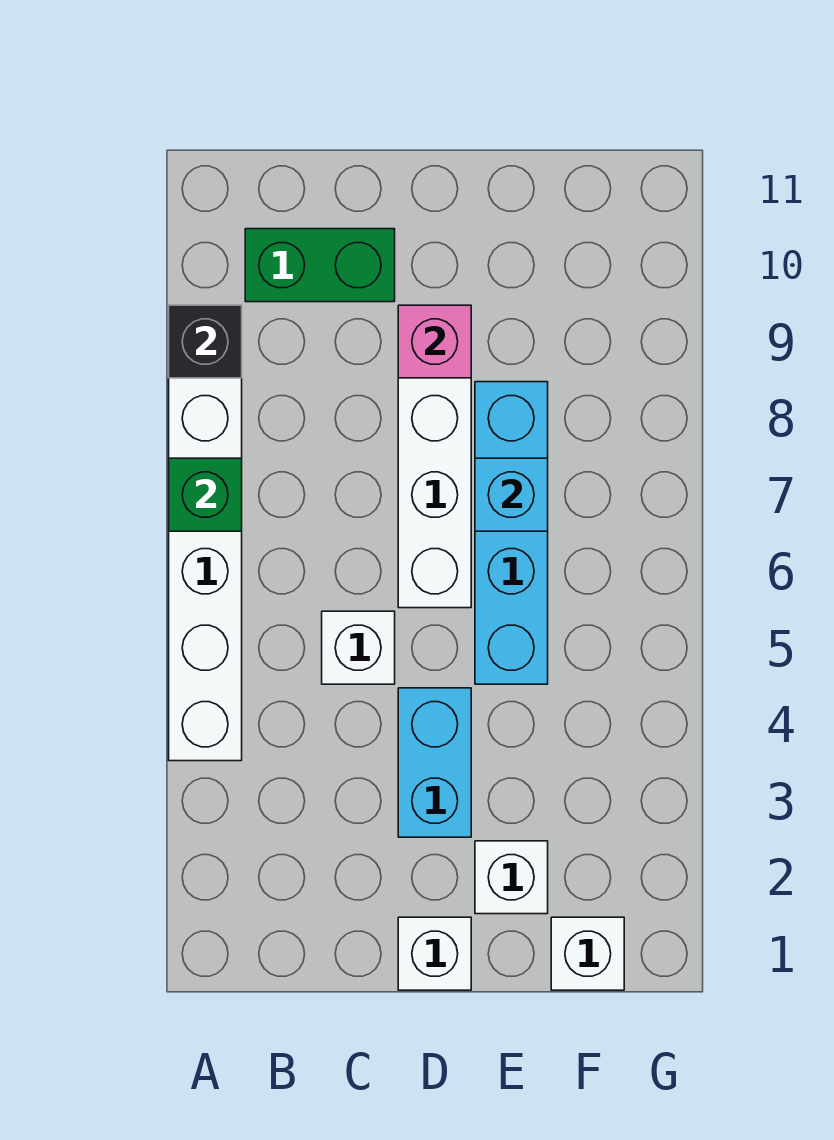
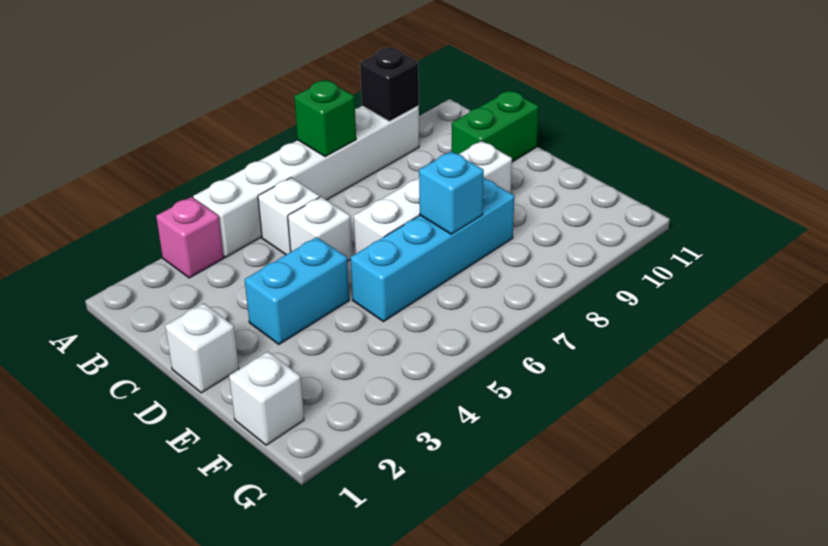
green brick B10:C10 level 1 -> green brick C10:C11 level 1
pink brick D9 level 2 -> pink brick A3 level 1
white brick E2 level 1 -> white brick B5 level 1

